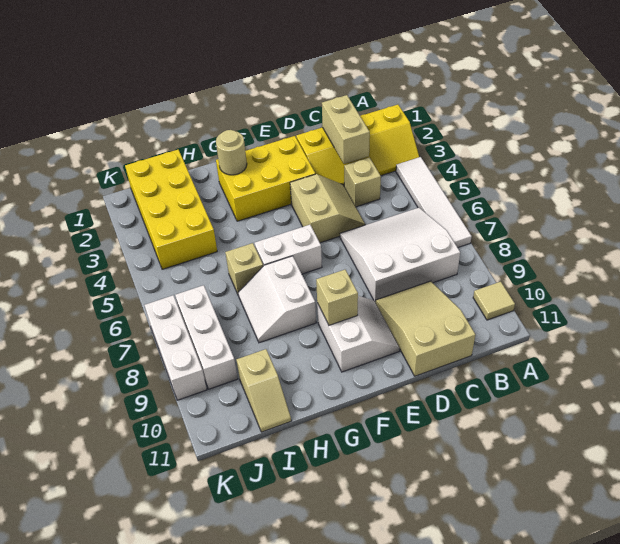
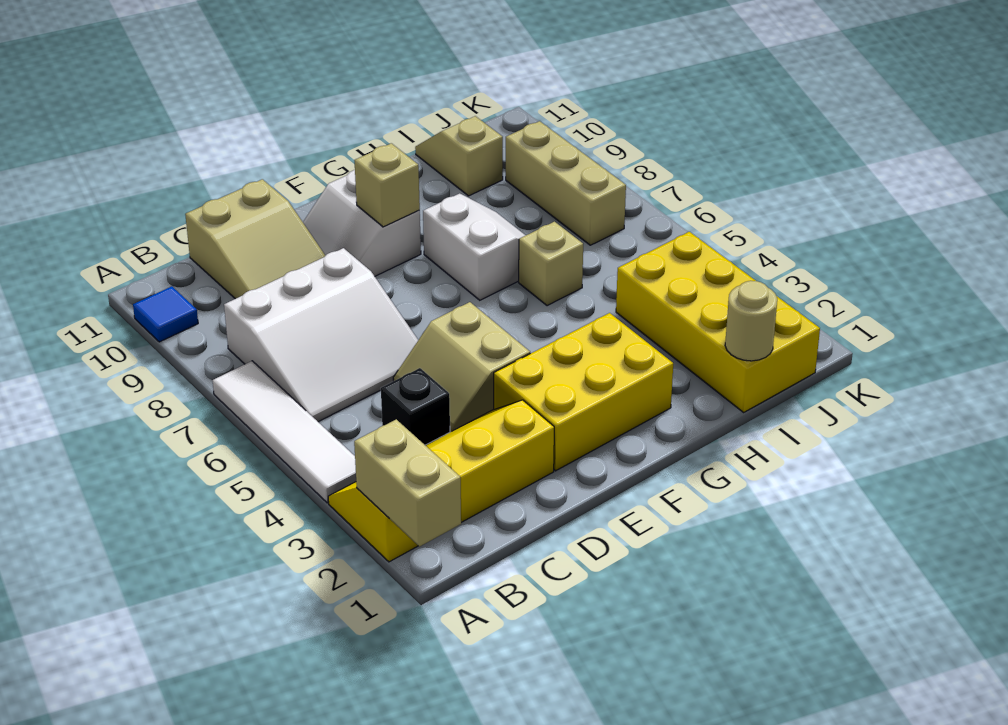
tan tile A10 level 1 -> blue tile A10 level 1
tan brick C2:C3 level 2 -> tan brick A1:A2 level 2
tan brick C4 level 1 -> black brick C4 level 1
white brick F6:G6 level 1 -> none
tan round brick G2 level 2 -> tan round brick I1 level 2
white brick J7:J9 level 1 -> tan brick J7:J9 level 1
white brick K7:K9 level 1 -> none

